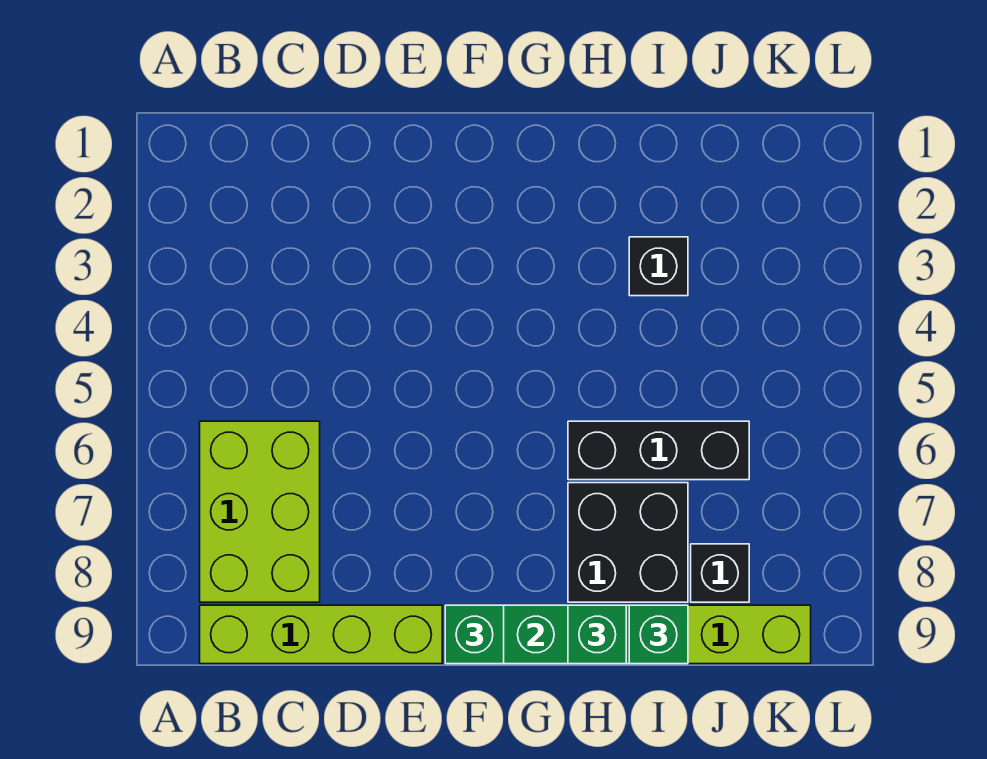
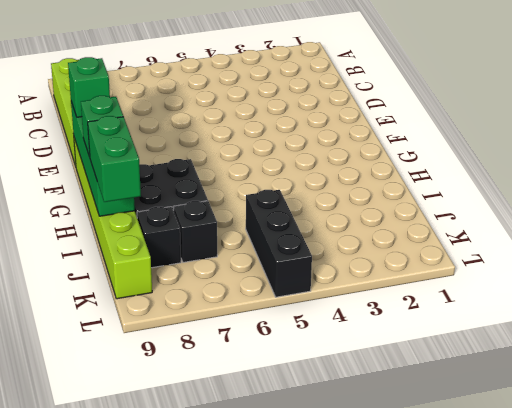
lime brick B6:C8 level 1 -> none
black brick H6:J6 level 1 -> black brick J5:L5 level 1
black brick I3 level 1 -> black brick J7 level 1
green brick I9 level 3 -> green brick I9:J9 level 3

